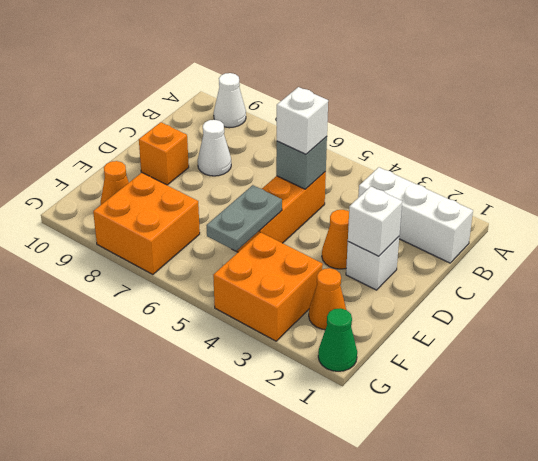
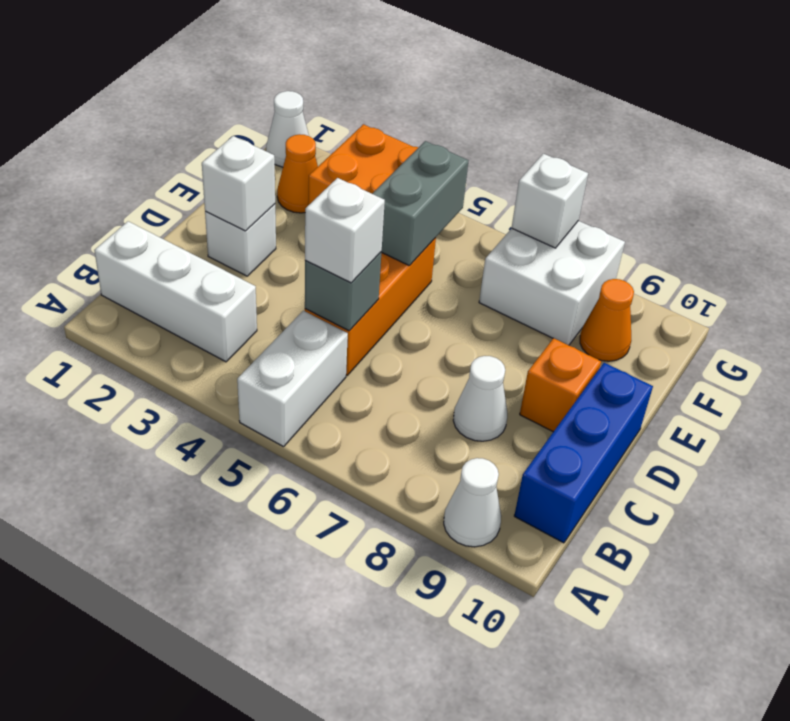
none -> white brick A5:B5 level 1
none -> blue brick B10:D10 level 1
orange cone D3 level 1 -> none
grey plate E5:F5 level 2 -> grey brick E5:F5 level 2
orange brick F7:G8 level 1 -> white brick F7:G8 level 1
green cone G1 level 1 -> white cone G1 level 1
none -> white brick G7 level 2

